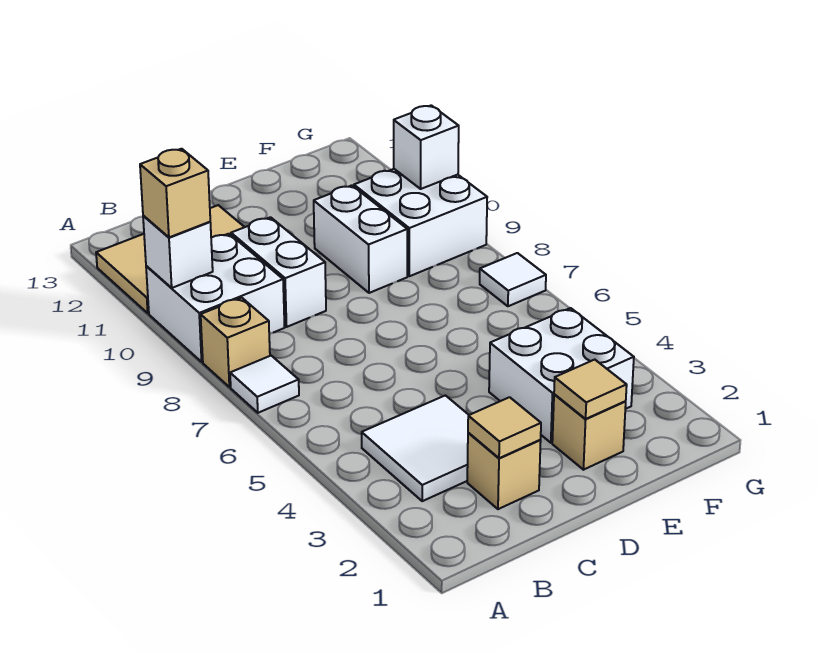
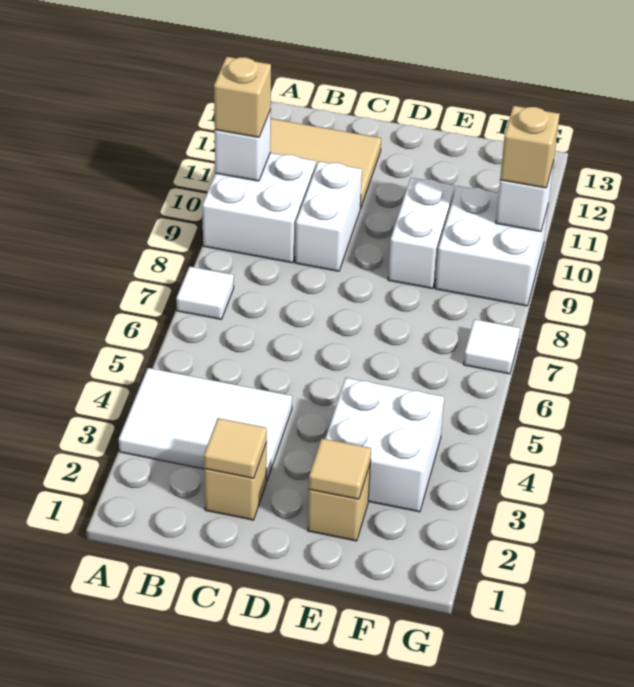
tan brick A8 level 1 -> tan brick G10 level 3
white tile B3:C4 level 1 -> white tile A3:C4 level 1

